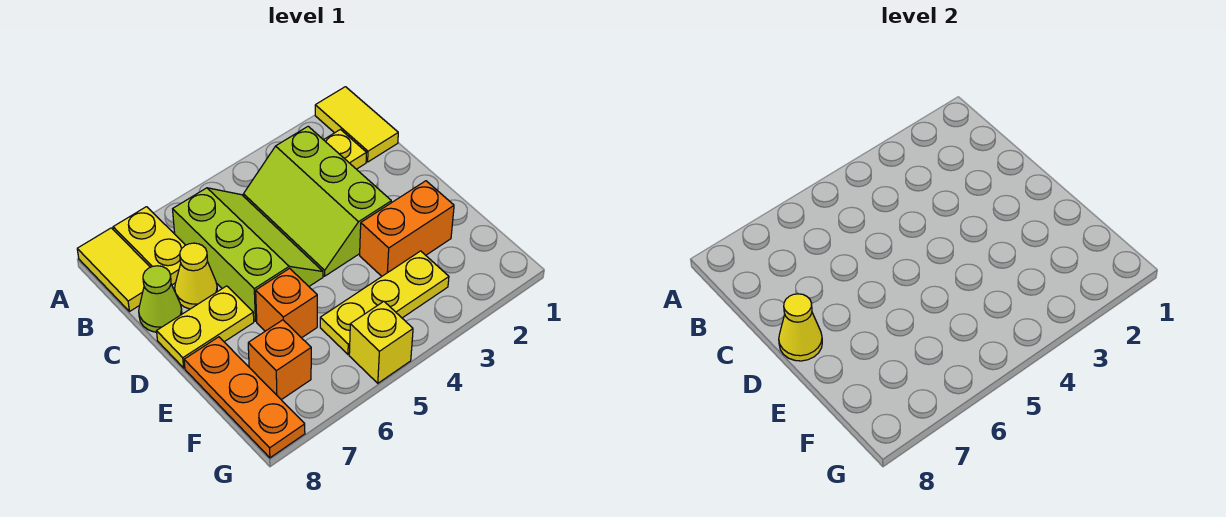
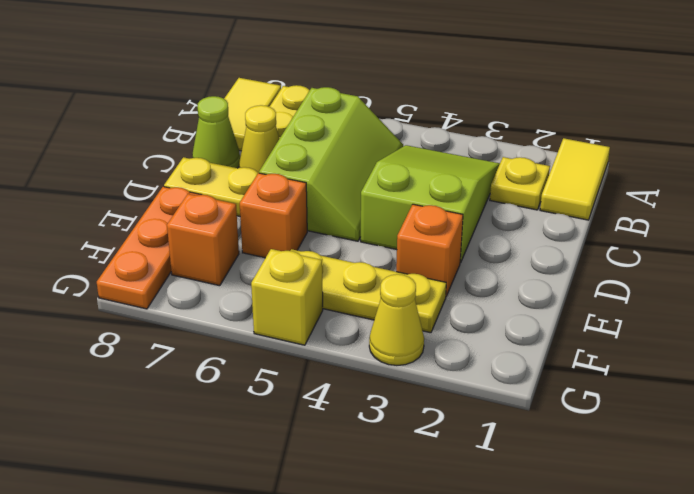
lime slope B3:D4 level 1 top 3 -> lime slope B3:D4 level 1 top D
yellow cone D8 level 2 -> yellow cone G3 level 1
orange brick E2:E3 level 1 -> orange brick E3 level 1

